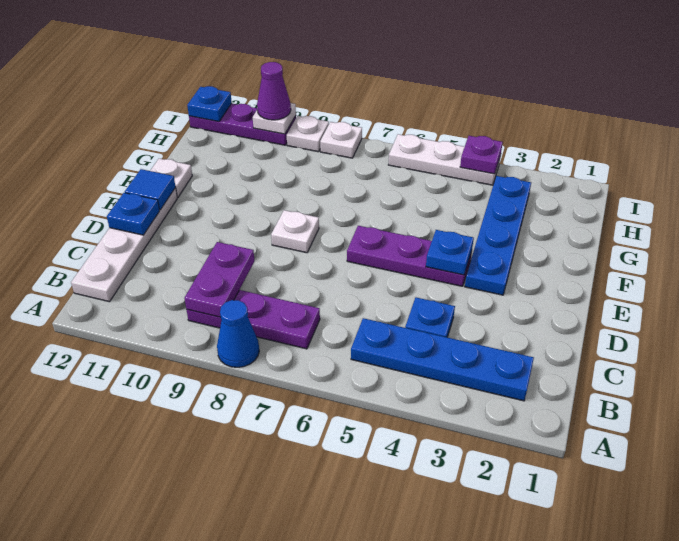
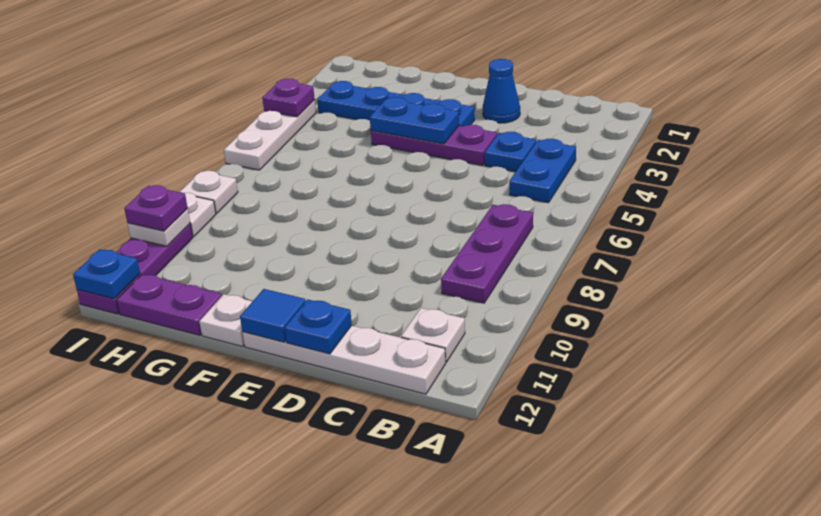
blue cone A8 level 1 -> blue cone D2 level 1
blue plate B2:B5 level 1 -> blue plate B4:B5 level 1
purple plate B9:C9 level 2 -> purple plate G12:H12 level 1
purple plate E4:E6 level 1 -> purple plate D4:F4 level 1
blue plate E4 level 2 -> blue plate E4:F4 level 2
white plate E8 level 1 -> white plate B11 level 1
purple cone I10 level 3 -> purple plate I10 level 3

